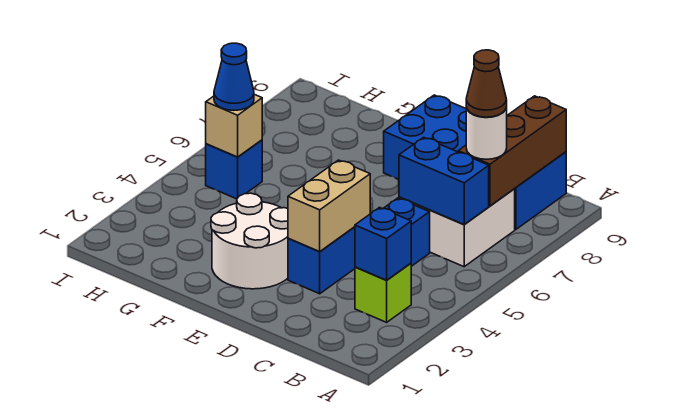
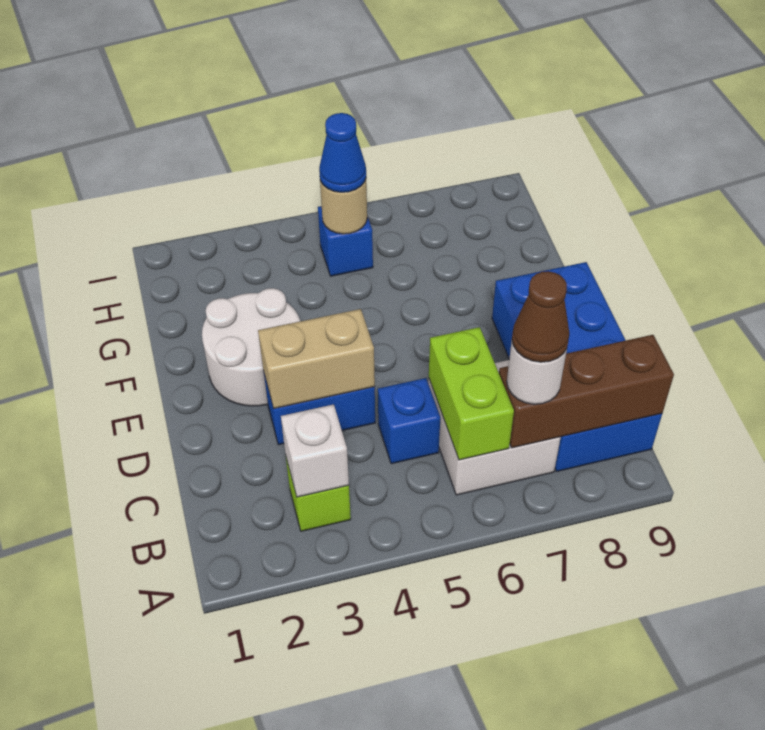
blue brick B3 level 2 -> white brick B3 level 2
blue brick B6:C6 level 2 -> lime brick B6:C6 level 2
tan brick H5 level 2 -> tan round brick H5 level 2

